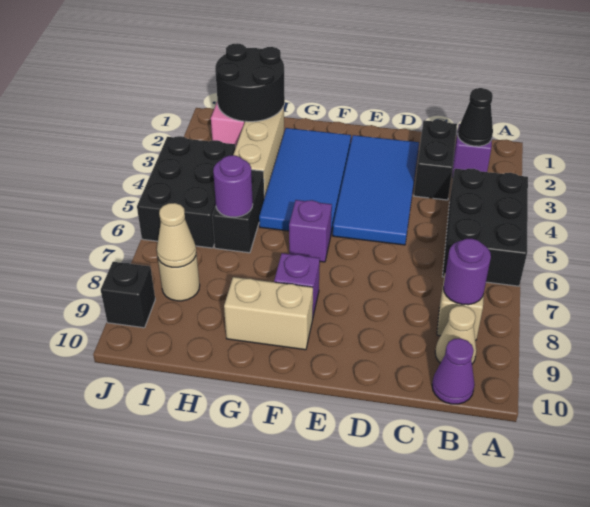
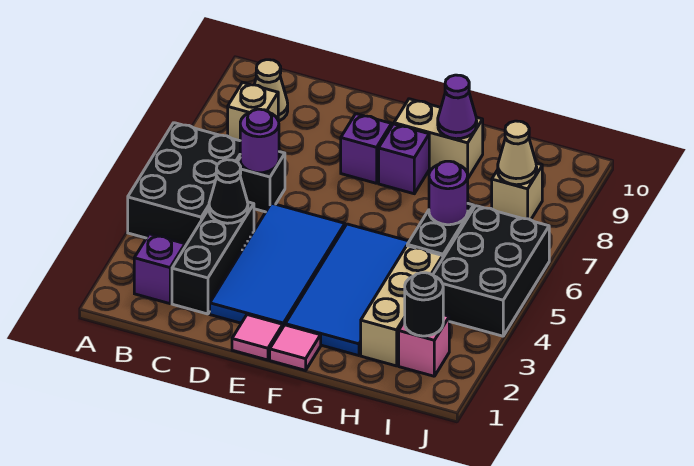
black cone B2 level 2 -> black cone C4 level 2
purple round brick B8 level 2 -> purple round brick C6 level 2
purple cone B10 level 1 -> purple cone G9 level 2
black brick C2:C3 level 1 -> black brick C2:C4 level 1
none -> pink tile E1 level 1
none -> pink tile F1 level 1
purple brick F6 level 1 -> purple brick E8 level 1
black round brick H1:I2 level 2 -> black round brick I2 level 2
tan round brick I8 level 1 -> tan brick I8 level 1
black brick J9 level 1 -> black brick C6 level 1

